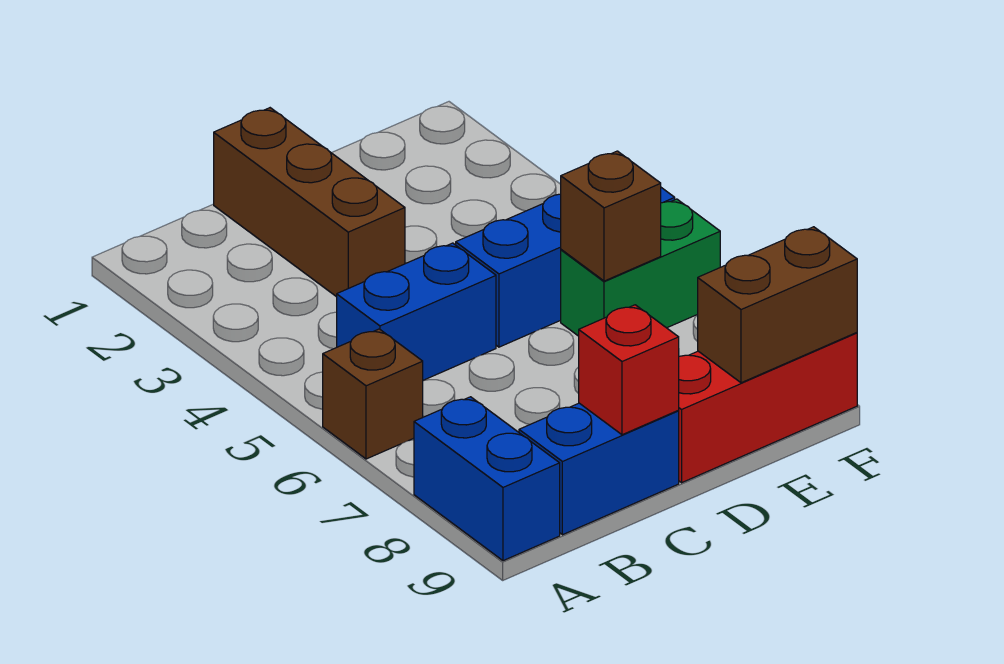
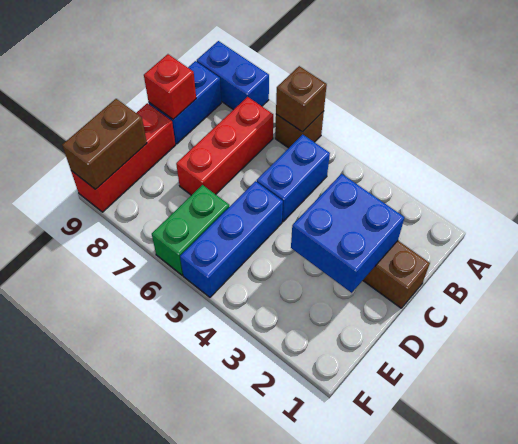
none -> red brick B7:D7 level 1
none -> blue brick C2:D3 level 2
brown brick E6 level 2 -> brown brick A6 level 2

